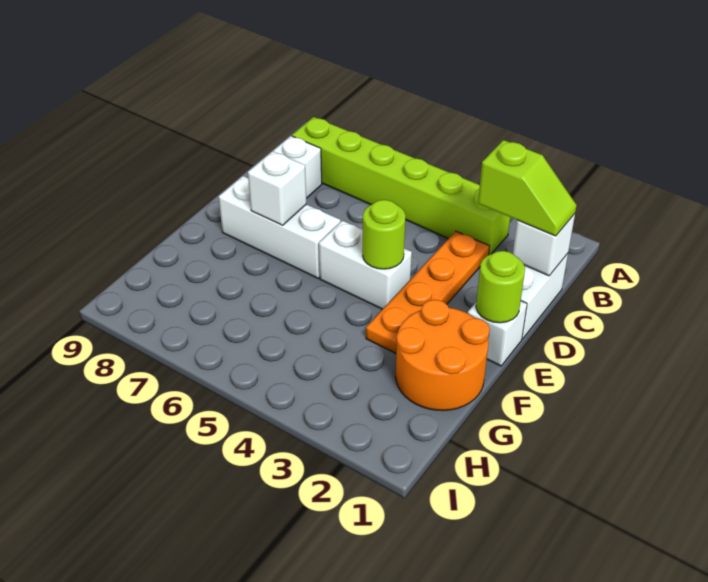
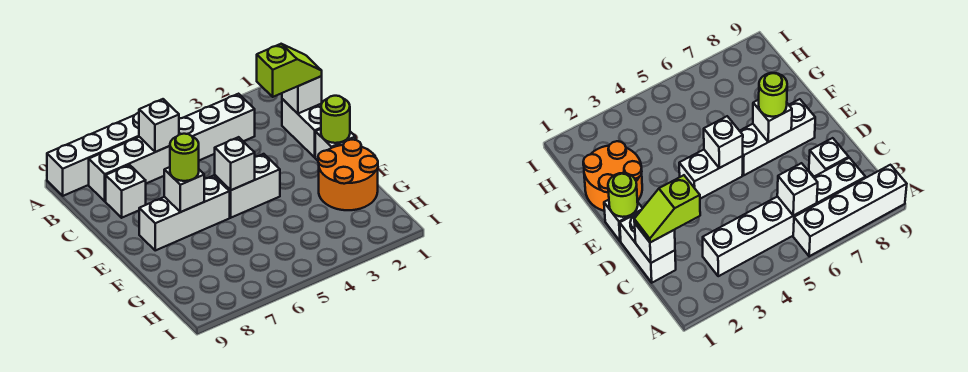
none -> white brick A6:A9 level 1
lime brick B3:B8 level 1 -> white brick B3:B8 level 1
none -> white brick B6 level 2
orange plate C3:F3 level 1 -> none
lime round brick E4 level 2 -> lime round brick E7 level 3
none -> white brick E5 level 2

